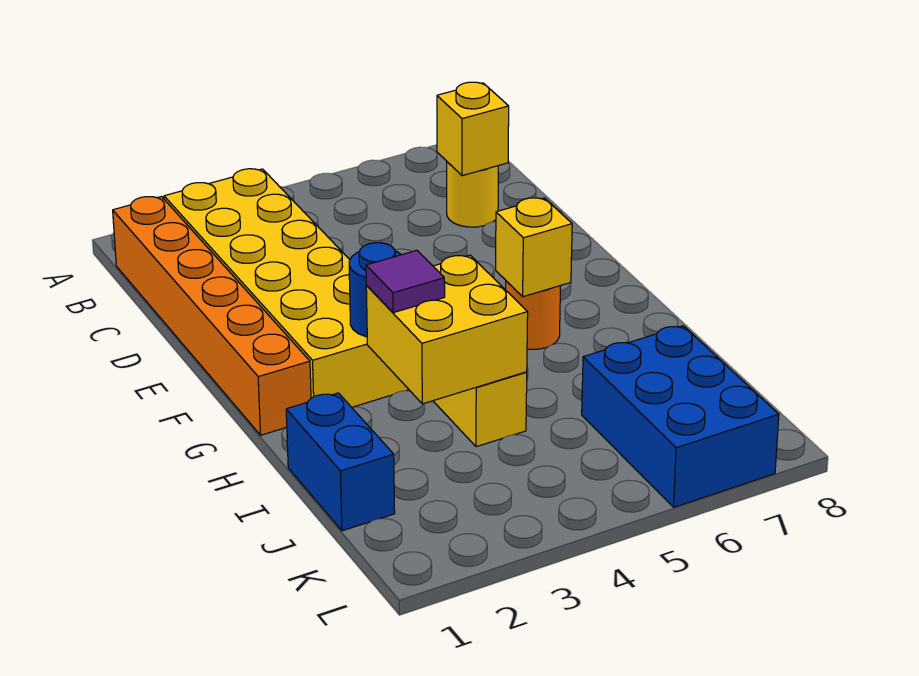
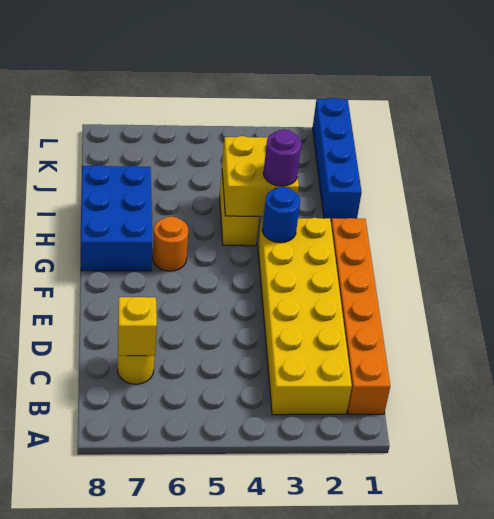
yellow brick G6 level 2 -> none
purple tile H3 level 3 -> purple round brick H3 level 3
blue brick I1:J1 level 1 -> blue brick I1:L1 level 1
blue brick J6:L7 level 1 -> blue brick G7:I8 level 1

